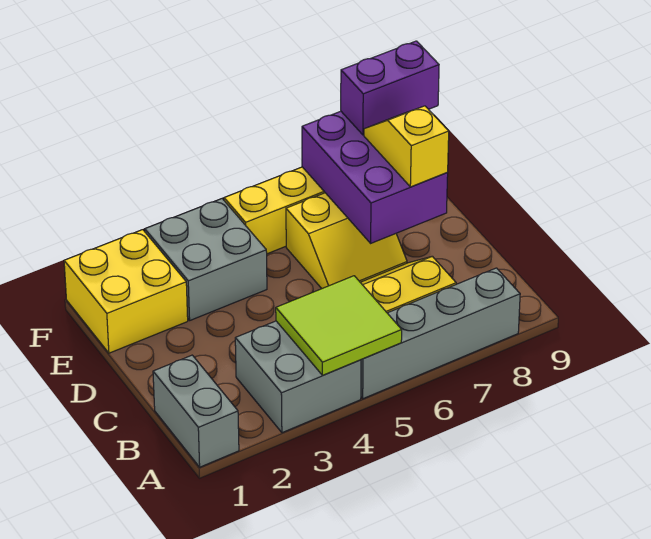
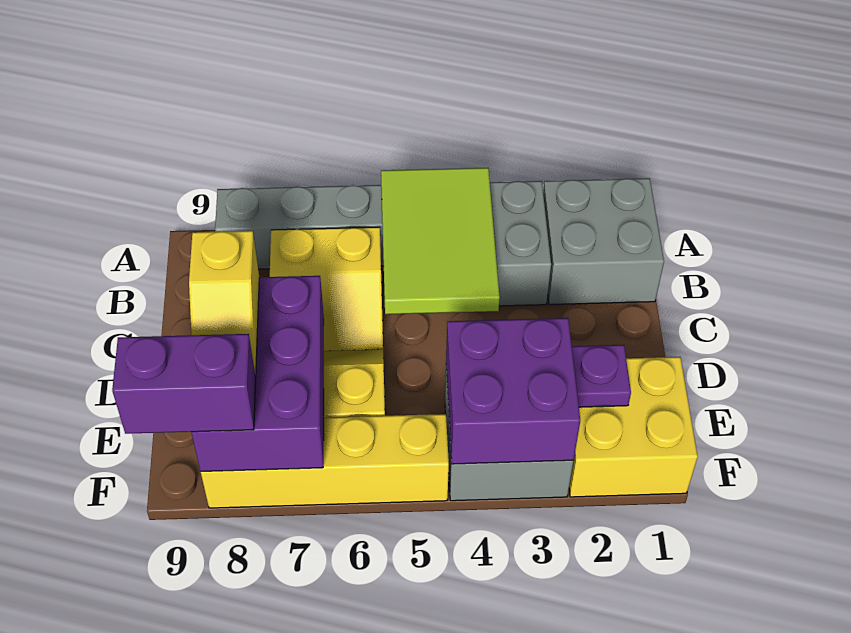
grey brick A1:B1 level 1 -> grey brick A1:B2 level 1
lime tile A4:B5 level 2 -> lime tile A4:C5 level 2
none -> purple plate E2 level 2
none -> purple brick E3:F4 level 2

